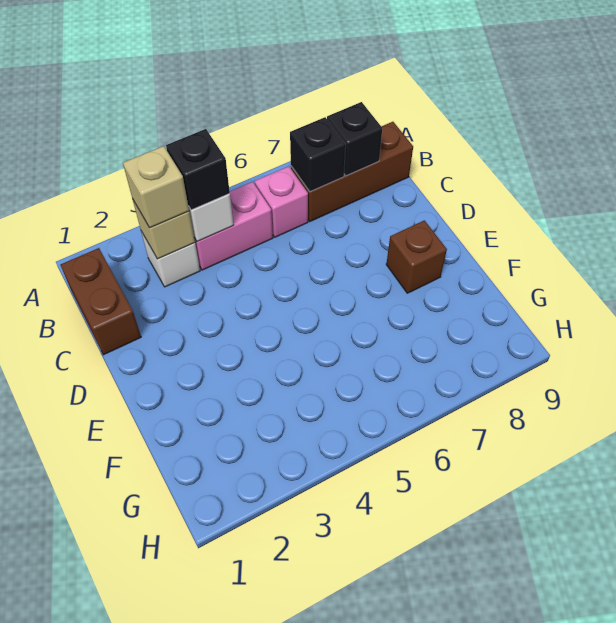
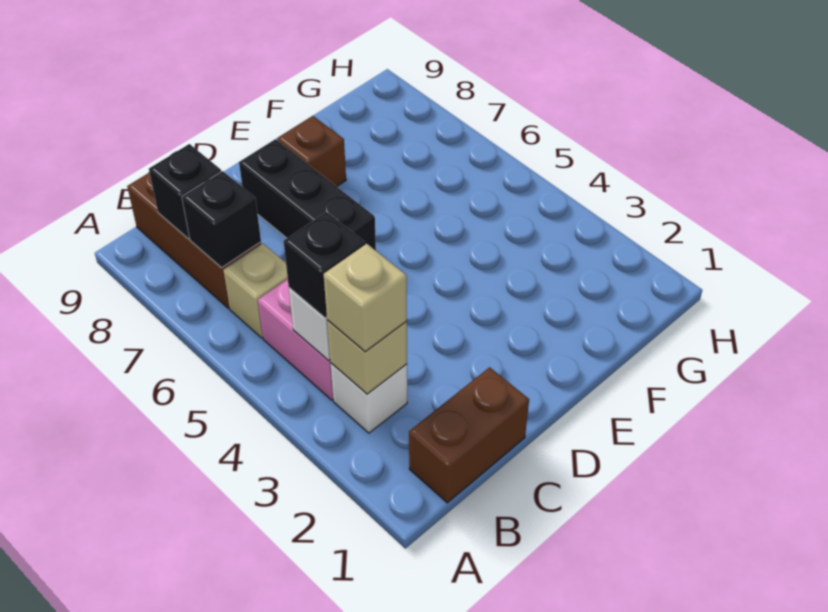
pink brick B6 level 1 -> tan brick B6 level 1
none -> black brick D6:D8 level 1

